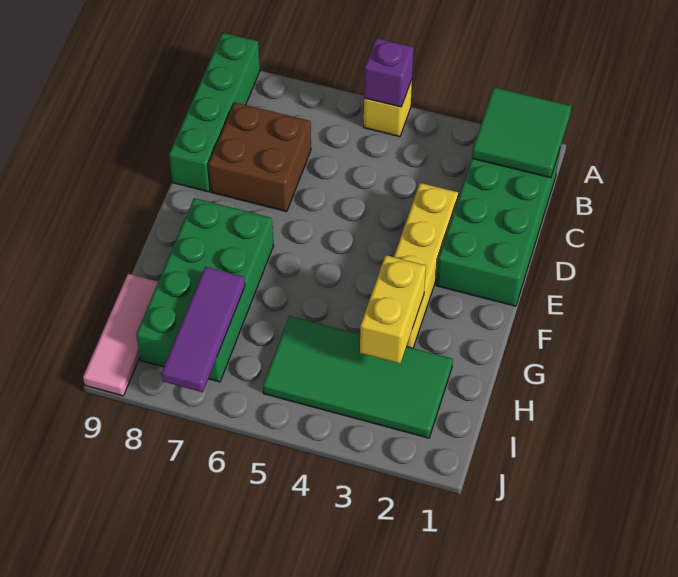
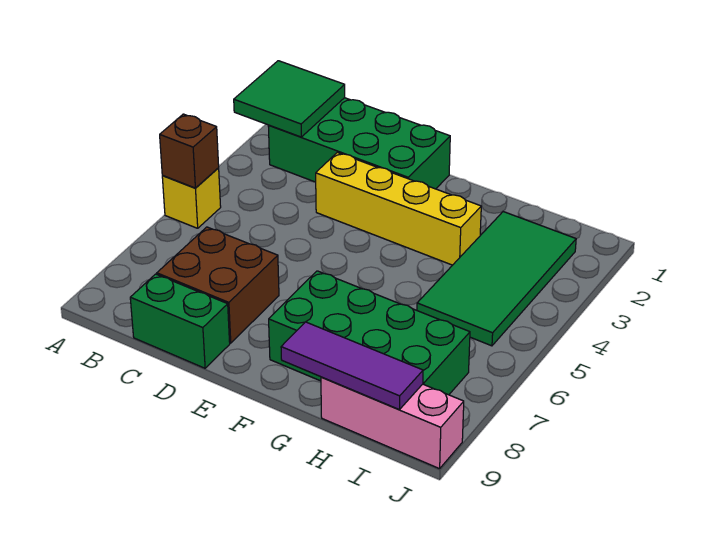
purple brick A5 level 2 -> brown brick A5 level 2
green brick A9:D9 level 1 -> green brick C9:D9 level 1
yellow brick G3:H3 level 2 -> none
purple tile H7:J7 level 2 -> purple tile G9:I9 level 2
pink tile H9:J9 level 1 -> pink brick H9:J9 level 1

